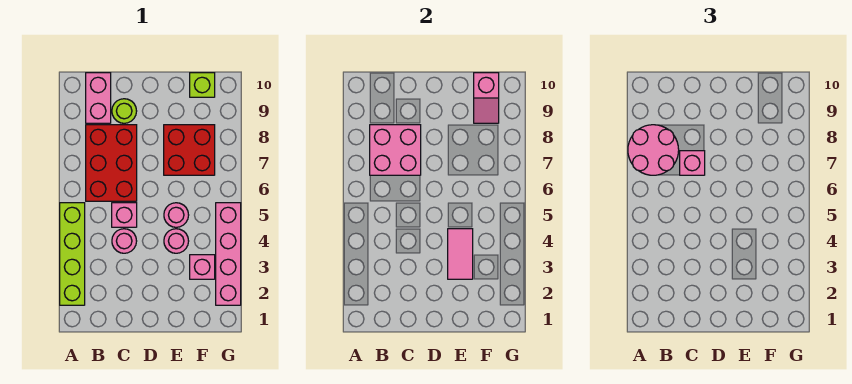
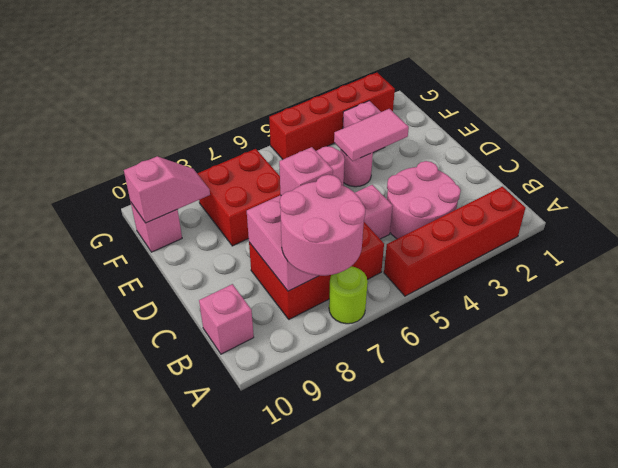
lime brick A2:A5 level 1 -> red brick A2:A5 level 1
pink brick B9:B10 level 1 -> pink brick B10 level 1
pink round brick C4 level 1 -> pink round brick B3:C4 level 1
lime round brick C9 level 1 -> lime round brick A7 level 1
lime brick F10 level 1 -> pink brick F10 level 1
pink brick G2:G5 level 1 -> red brick G2:G5 level 1

